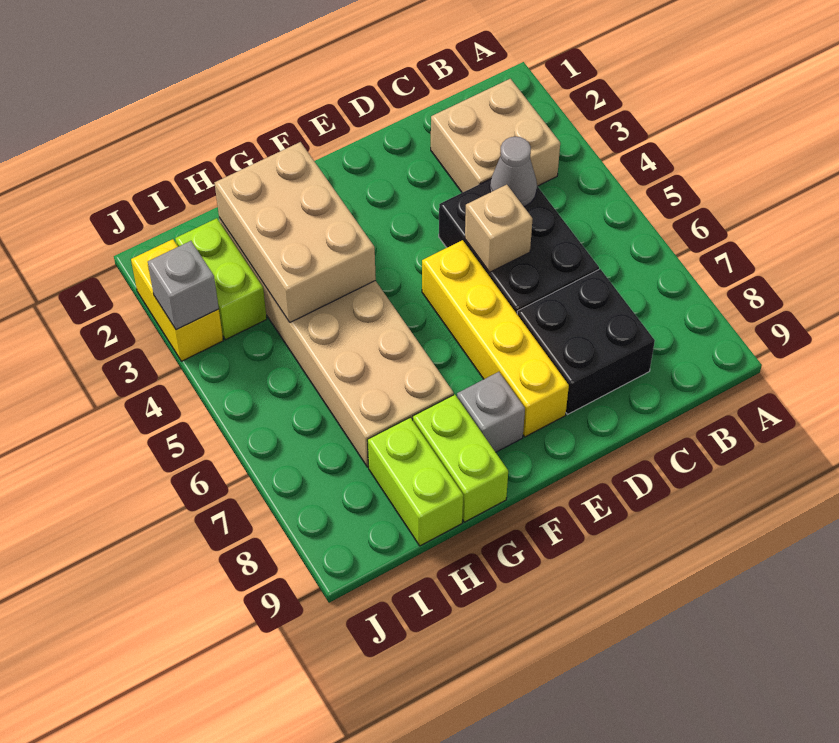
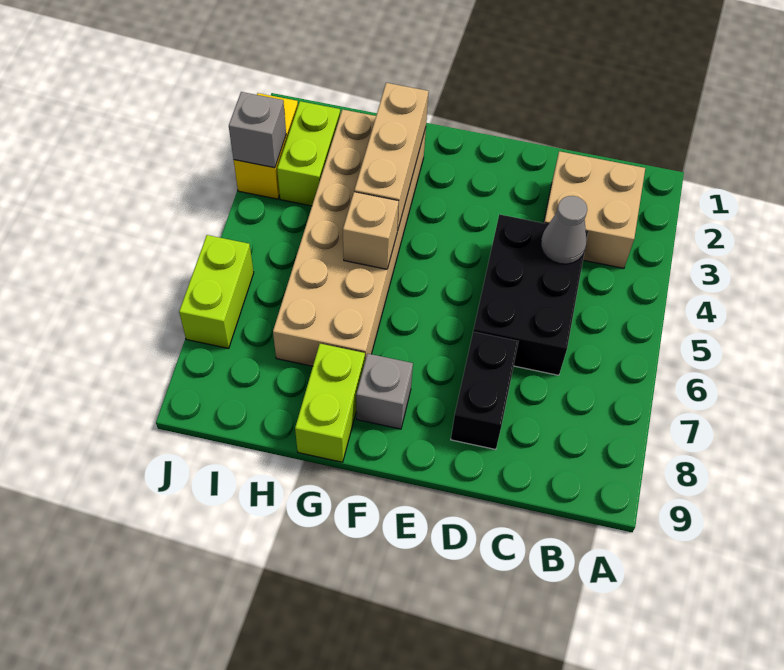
black brick C7:D8 level 1 -> black brick D7:D8 level 1
tan brick D5 level 2 -> tan brick G5 level 2
yellow brick E5:E8 level 1 -> none
tan brick G2:H4 level 2 -> tan brick G2:G4 level 2
lime brick H8:H9 level 1 -> lime brick J6:J7 level 1

